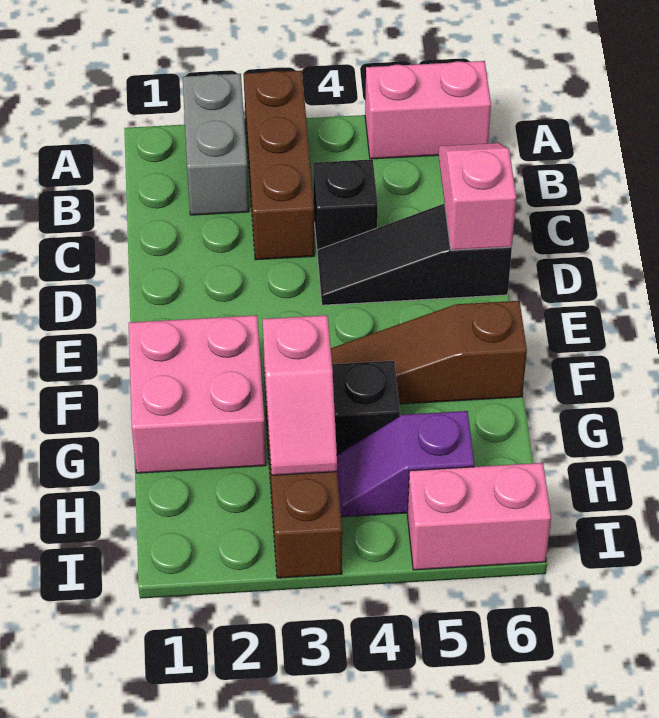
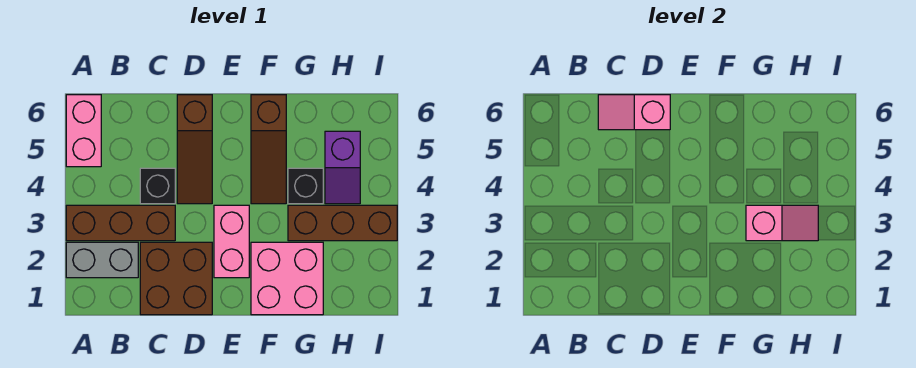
none -> brown brick C1:D2 level 1
black slope D4:D6 level 1 top 6 -> brown slope D4:D6 level 1 top 6
pink brick I5:I6 level 1 -> pink brick E2:E3 level 1

